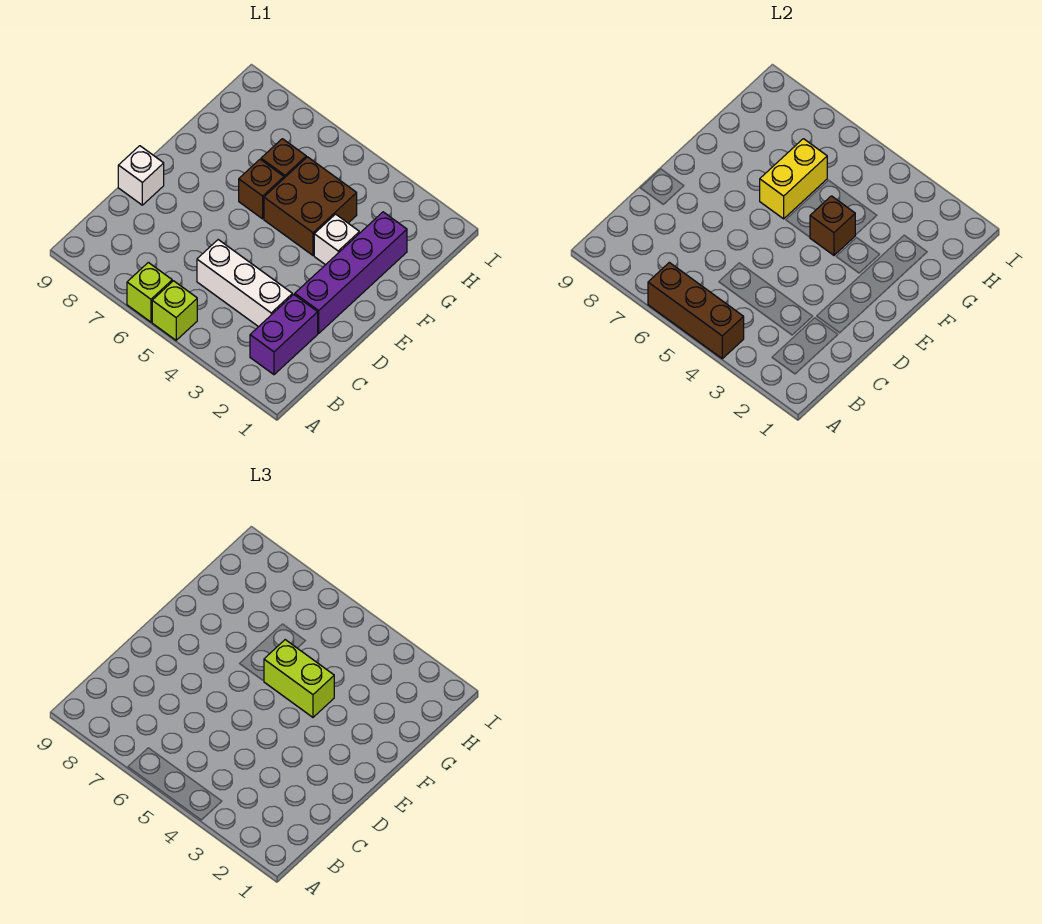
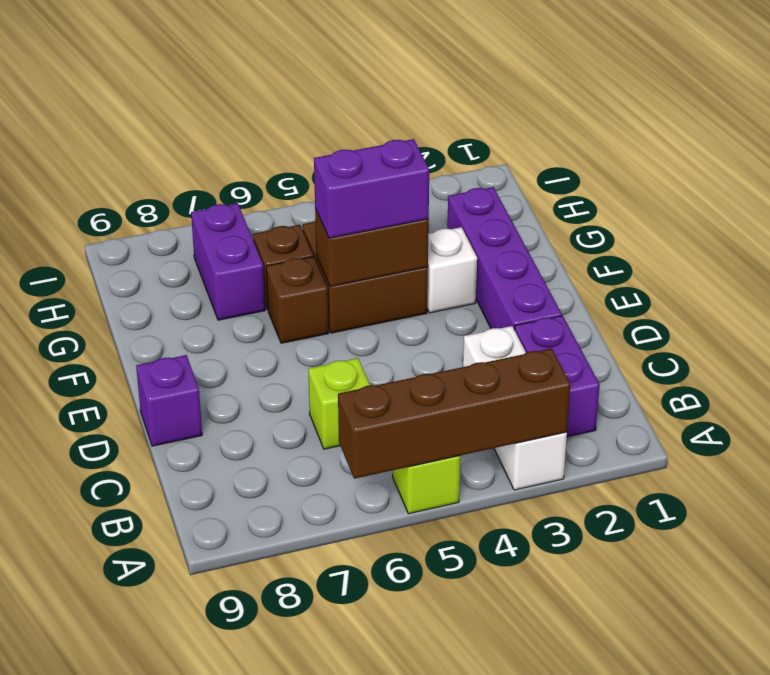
brown brick A4:A6 level 2 -> brown brick A3:A6 level 2
lime brick A6 level 1 -> lime brick C6 level 1
white brick C3:C5 level 1 -> white brick A3:C3 level 1
white brick D9 level 1 -> purple brick D9 level 1
brown brick F4 level 2 -> brown brick F4:F5 level 2
lime brick F4:F5 level 3 -> purple brick F4:F5 level 3
yellow brick F6:G6 level 2 -> none
none -> purple brick G7:H7 level 1

